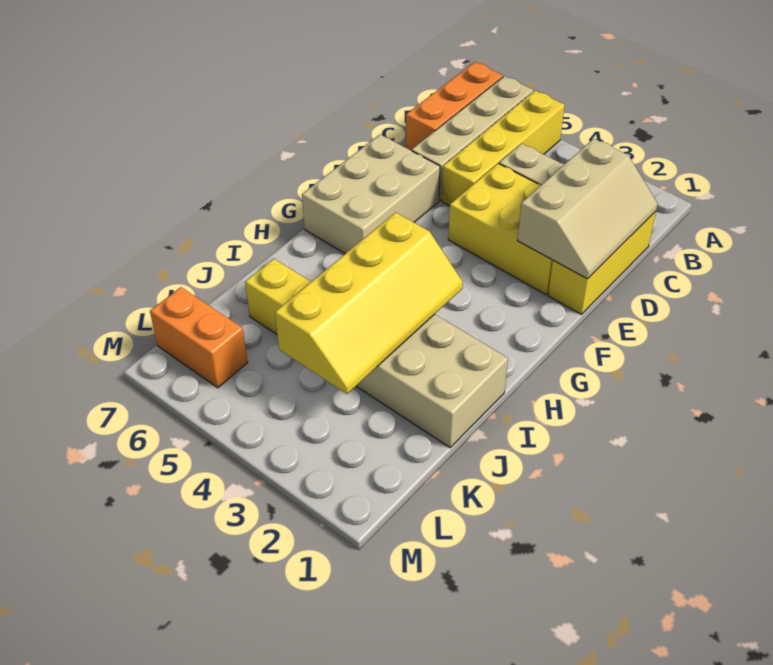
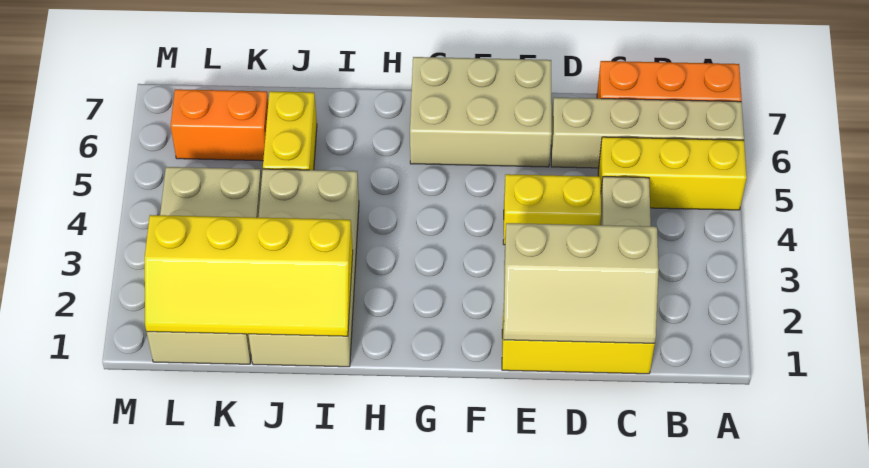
yellow brick A5:D5 level 1 -> yellow brick A5:C5 level 1
yellow brick D2:E4 level 1 -> yellow brick D4:E4 level 1
yellow slope H3:K4 level 2 top 4 -> yellow slope I1:L2 level 2 top 2
none -> tan brick K1:L4 level 1
orange brick L6:L7 level 1 -> orange brick K6:L6 level 1

